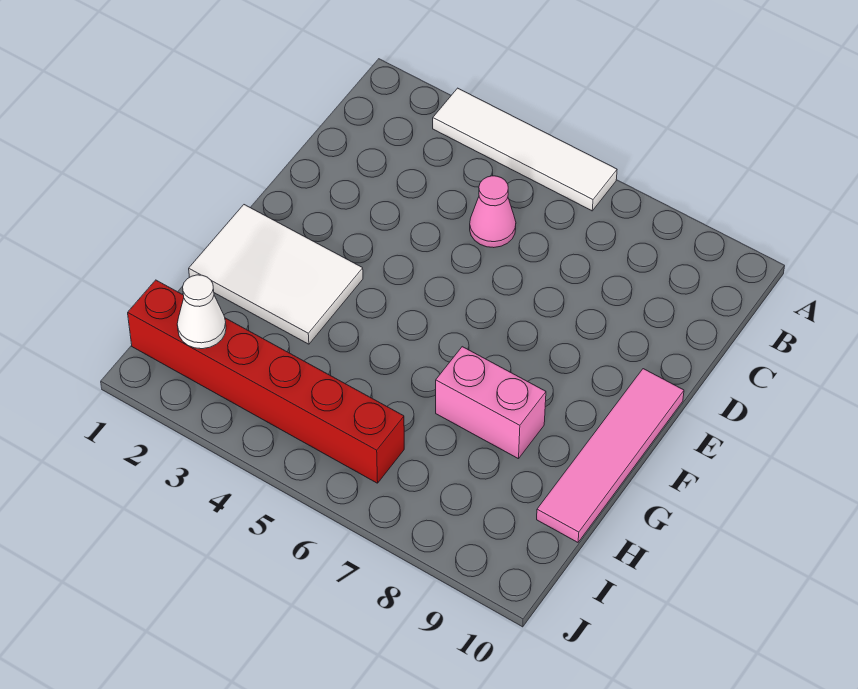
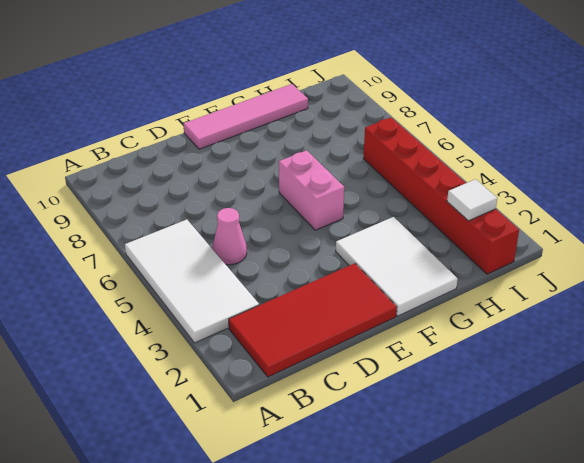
white tile A3:A6 level 1 -> white tile A3:B6 level 1
none -> red tile B1:E2 level 1
pink brick G7:G8 level 1 -> pink brick F5:F6 level 1
white cone I2 level 2 -> white tile I2 level 2

